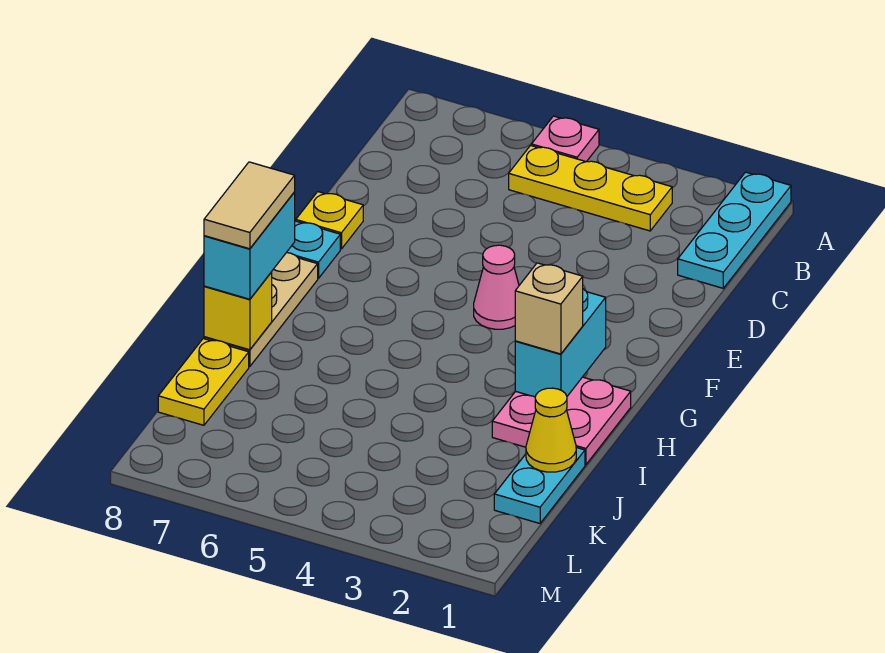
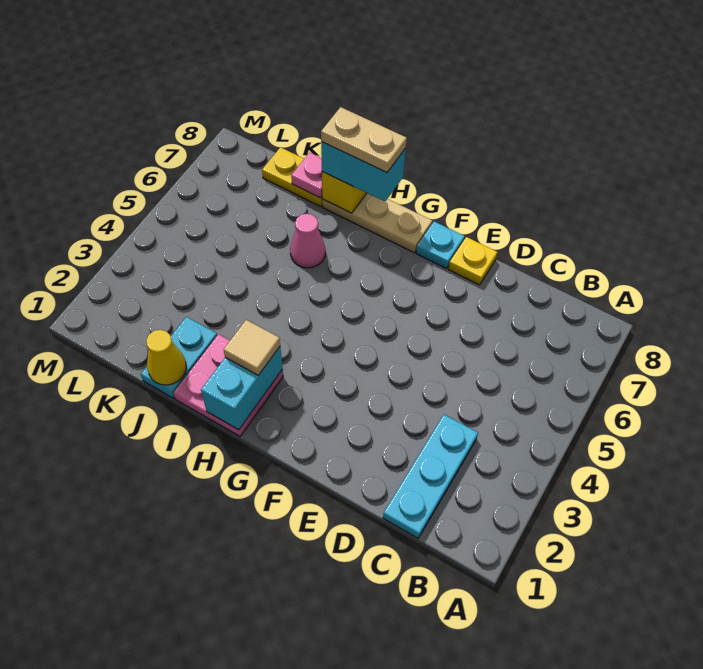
cyan plate A1:C1 level 1 -> cyan plate C1:C3 level 1
pink plate A5 level 1 -> pink plate J8 level 2
yellow plate B3:B5 level 1 -> none
pink cone F4 level 1 -> pink cone I6 level 1
cyan brick G2:H2 level 2 -> cyan brick H1:H2 level 2
tan brick H2 level 3 -> tan tile H2 level 3
tan tile H8:I8 level 4 -> tan plate H8:I8 level 4
cyan plate J1:K1 level 1 -> cyan plate J1:J2 level 1

